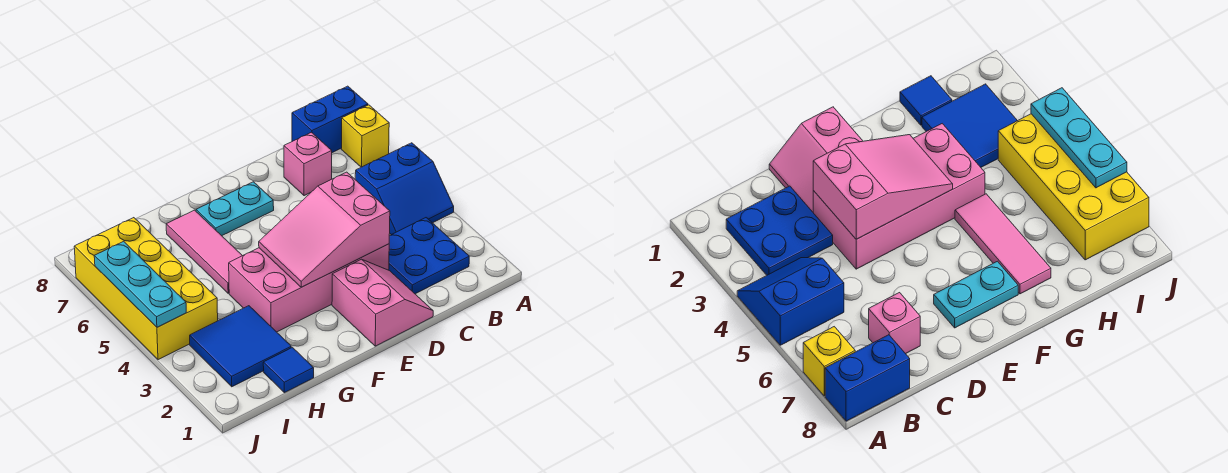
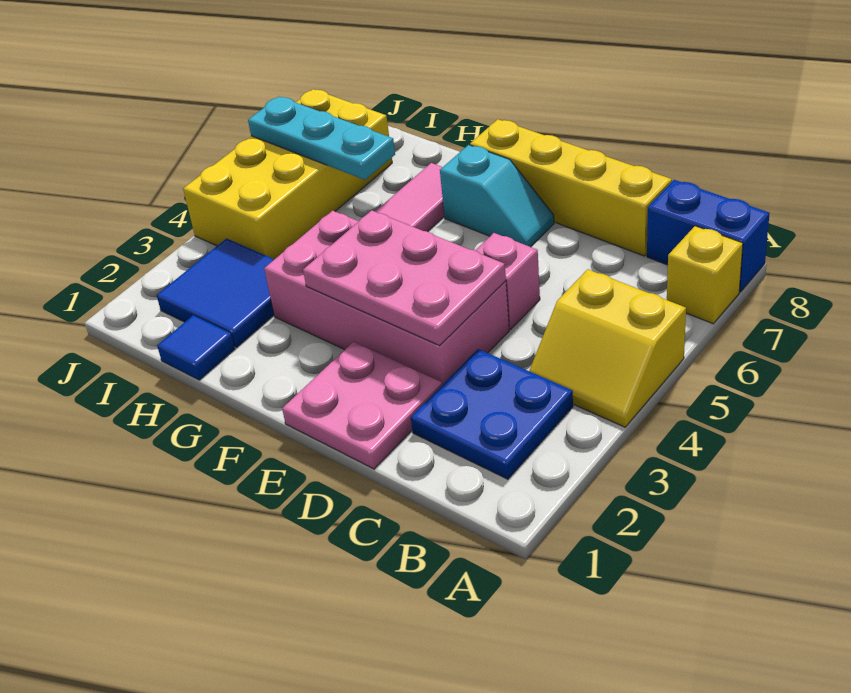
blue slope A4:B5 level 1 top 5 -> yellow slope A4:B5 level 1 top 5
pink brick C7 level 1 -> pink brick D5 level 1
none -> yellow brick C8:F8 level 1
pink slope D1:E2 level 1 top E -> pink plate D1:E2 level 1
pink slope D3:F4 level 2 top D -> pink plate D3:F4 level 2
cyan plate E7:F7 level 1 -> cyan slope E7:F7 level 1 top F
cyan plate J4:J6 level 2 -> cyan plate H6:J6 level 2

